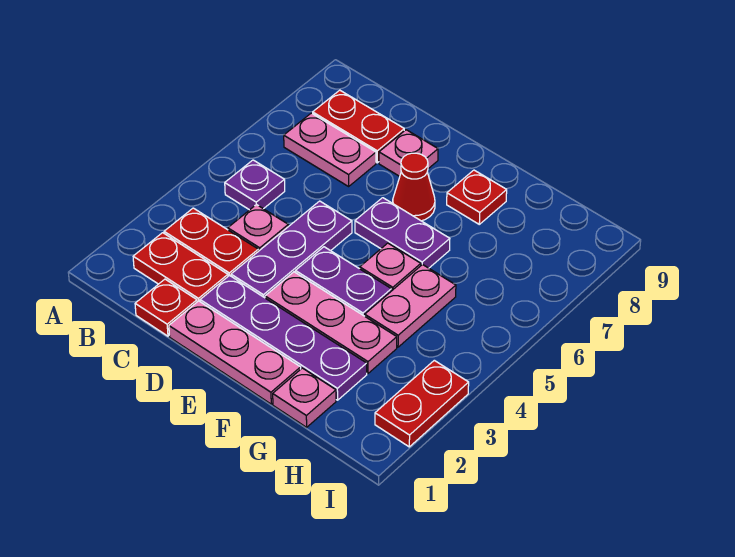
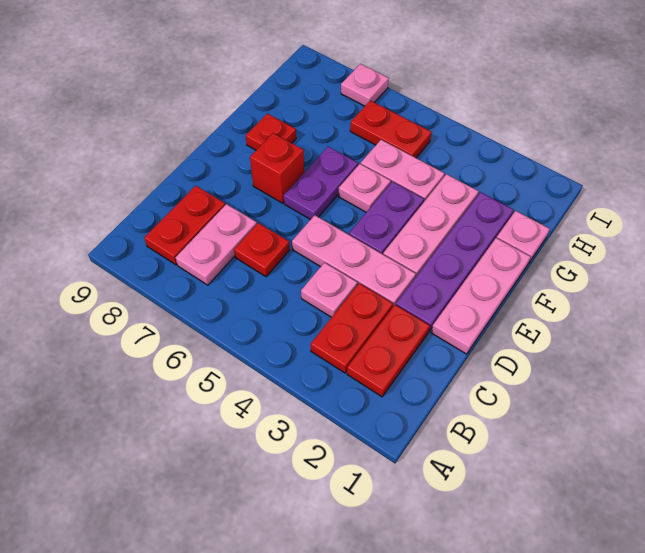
purple plate B5 level 1 -> none
red plate C1 level 1 -> red plate C6 level 1
purple plate D3:D5 level 1 -> pink plate D3:D5 level 1
pink plate D8 level 1 -> pink plate I7 level 1
red cone E7 level 1 -> red brick E7 level 1
red plate I2:I3 level 1 -> red plate H5:H6 level 1

